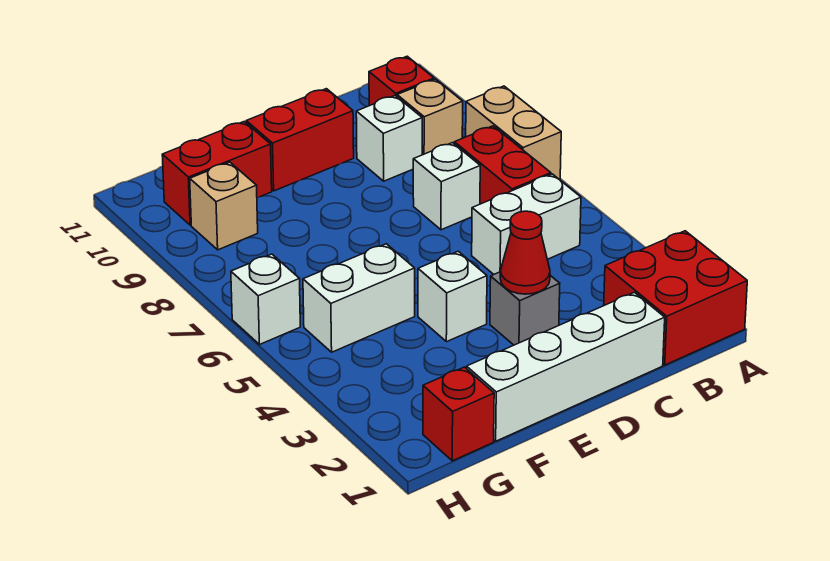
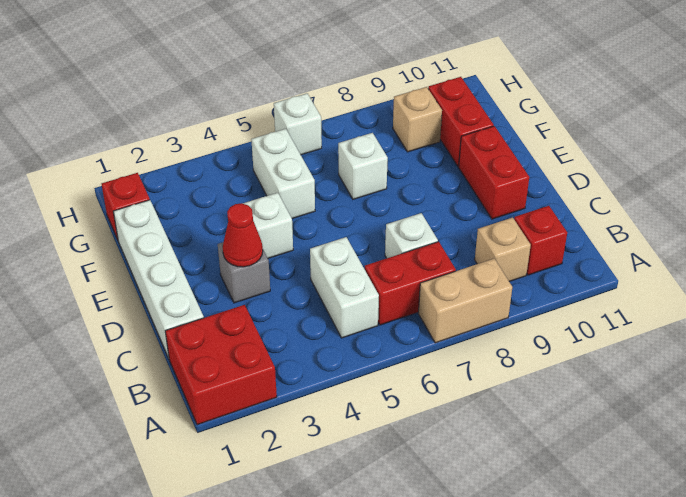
white brick C9 level 1 -> white brick F7 level 1

